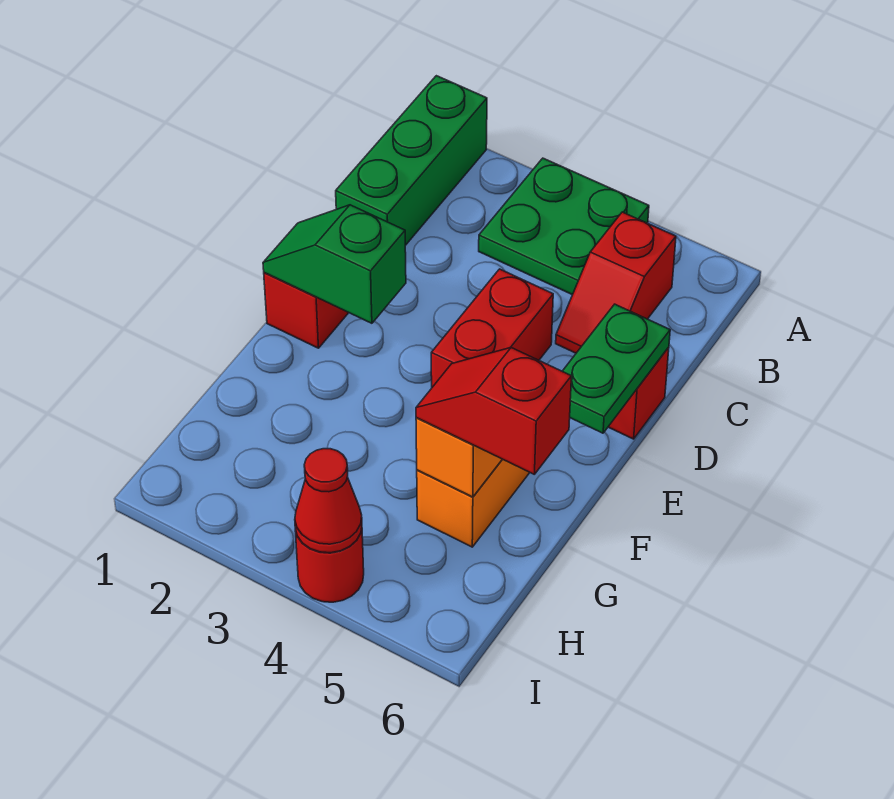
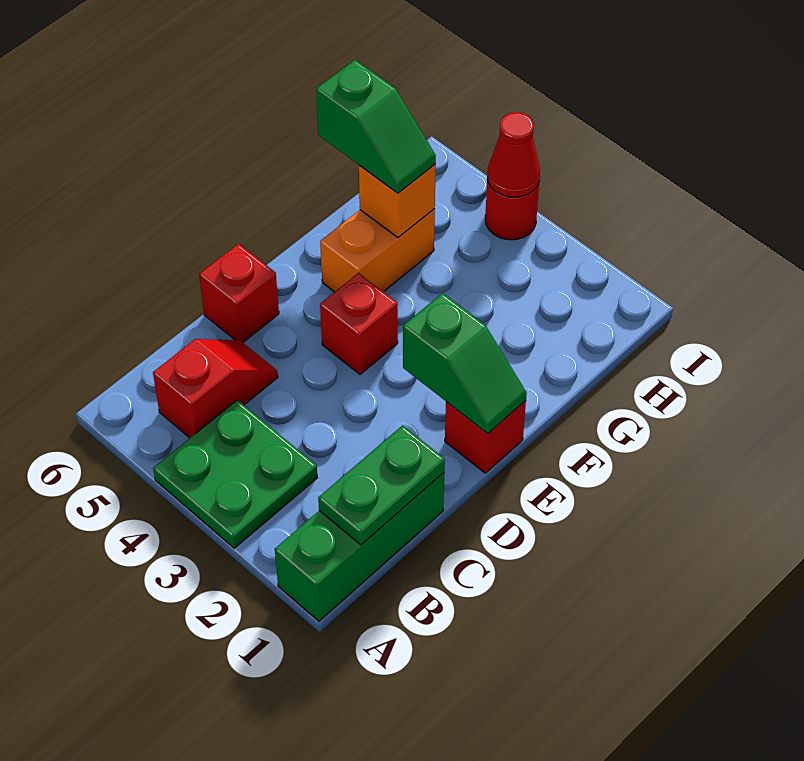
red brick D4:E4 level 1 -> red brick E4 level 1
green plate D6:E6 level 2 -> green plate B1:C1 level 2
red slope G5:G6 level 3 top 6 -> green slope G5:G6 level 3 top 6

